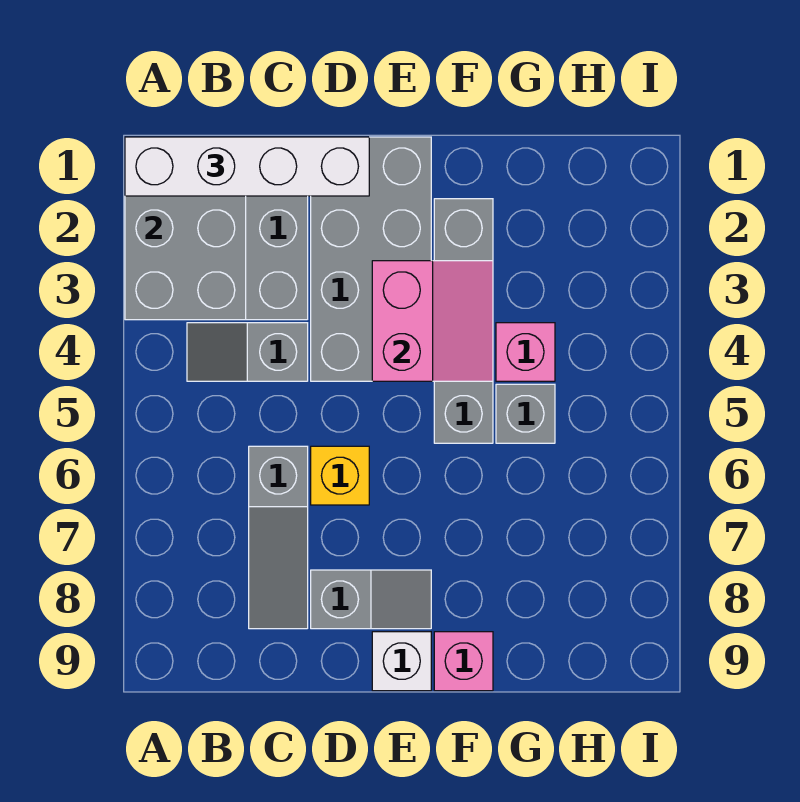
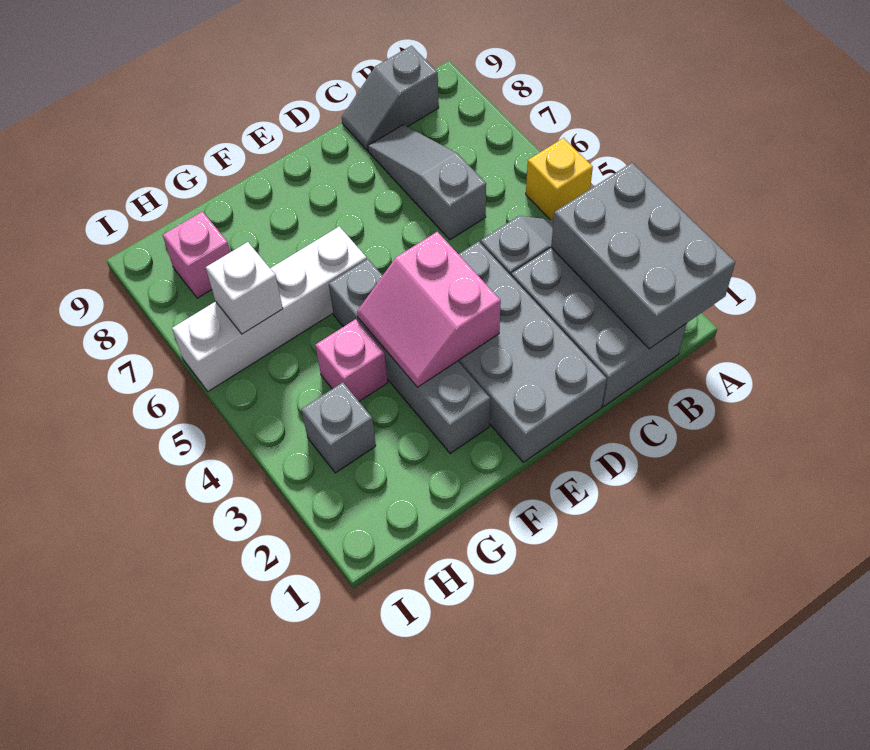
white brick A1:D1 level 3 -> white brick F6:I6 level 1
yellow brick D6 level 1 -> yellow brick A5 level 1
grey slope D8:E8 level 1 top D -> grey slope B9:C9 level 1 top B
white brick E9 level 1 -> white brick H6 level 2
pink brick F9 level 1 -> pink brick H8 level 1
grey brick G5 level 1 -> grey brick H3 level 1

